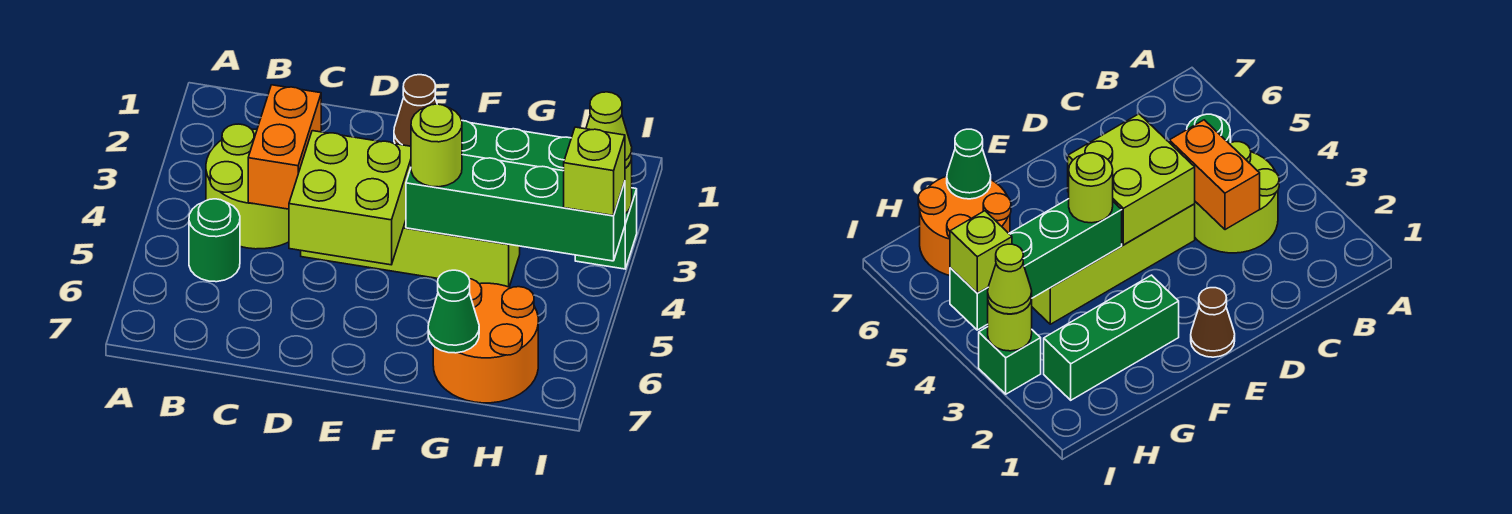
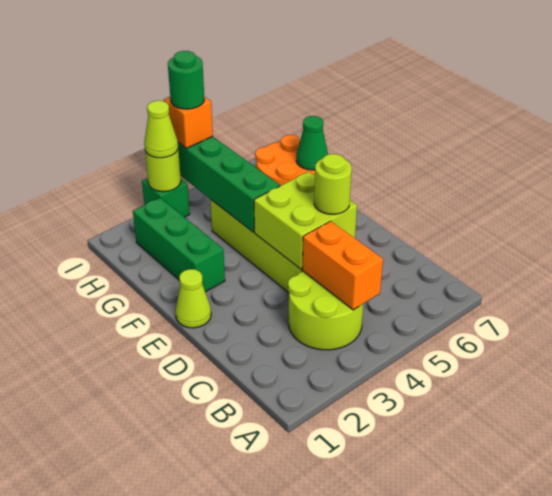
green round brick B5 level 1 -> green round brick I4 level 4
orange brick C3:C4 level 2 -> orange brick B4:C4 level 2
brown cone E1 level 1 -> lime cone E1 level 1
lime round brick F4 level 3 -> lime round brick D5 level 3
lime brick I4 level 3 -> orange brick I4 level 3

